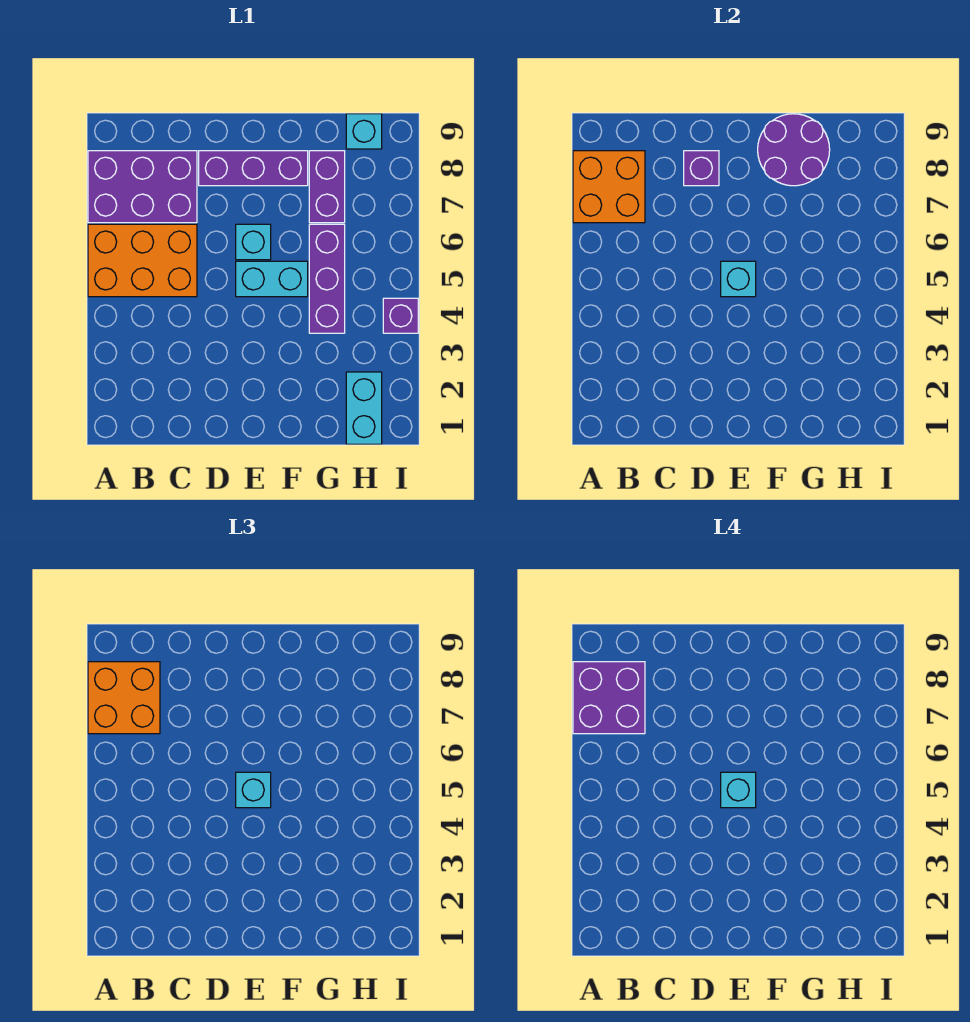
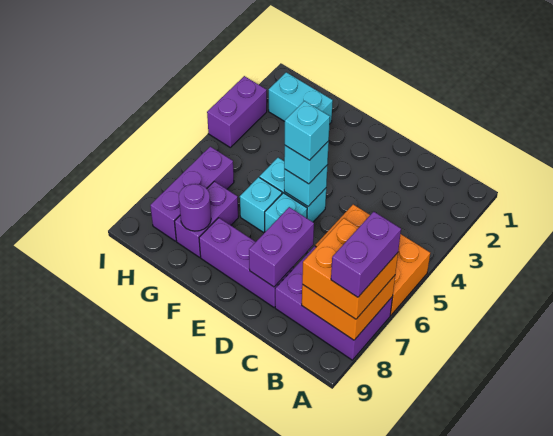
purple brick A7:B8 level 4 -> purple brick A7:A8 level 4
purple brick D8 level 2 -> purple brick D7:D8 level 2
purple round brick F8:G9 level 2 -> purple round brick G8 level 2
purple brick G4:G6 level 1 -> purple brick H6:H8 level 1
cyan brick H1:H2 level 1 -> cyan brick G2:H2 level 1
cyan brick H9 level 1 -> cyan brick F6 level 1
purple brick I4 level 1 -> purple brick I3:I4 level 1

